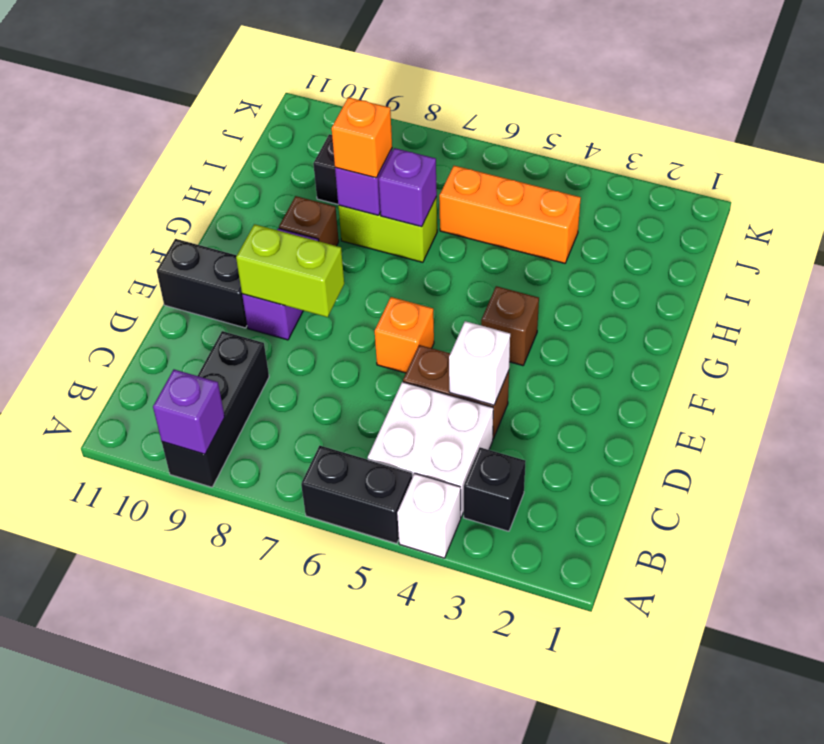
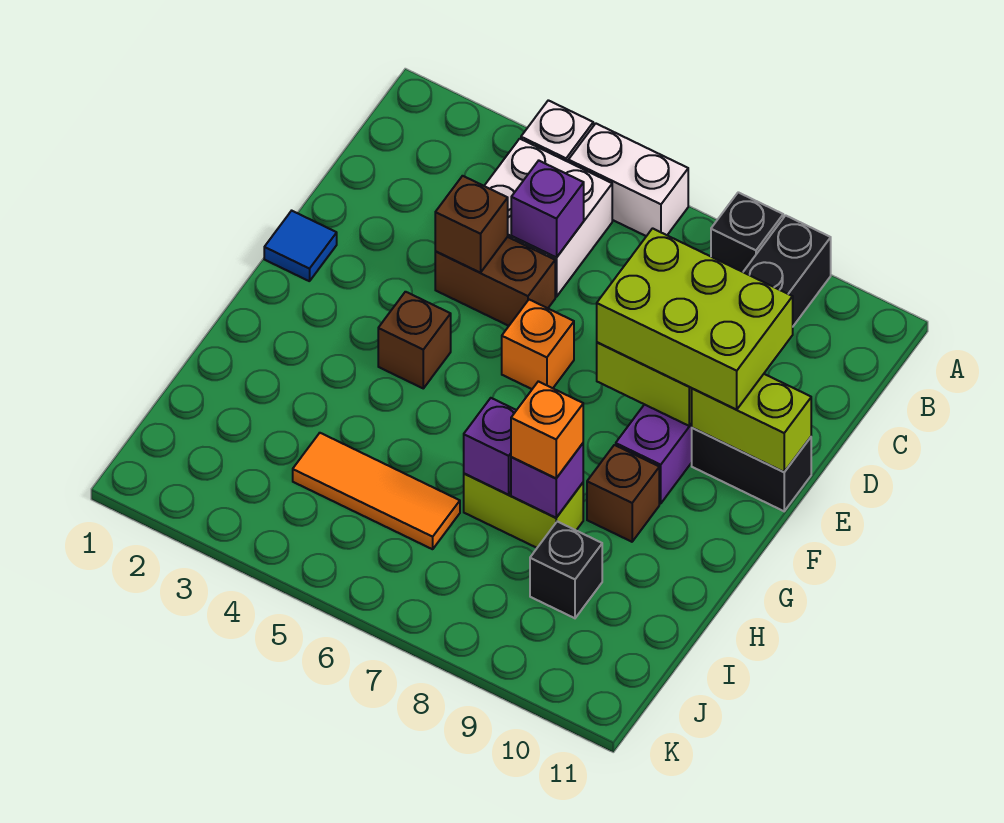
black brick A5:A6 level 1 -> white brick A5:A6 level 1
purple brick A9 level 2 -> purple brick C5 level 2
black brick B3 level 1 -> black brick A8 level 1
white brick D4 level 2 -> brown brick D4 level 2
none -> lime brick D8:E10 level 3
none -> blue tile E1 level 1
none -> lime brick E10:E11 level 2
orange brick I4:I6 level 1 -> orange tile I4:I6 level 1

